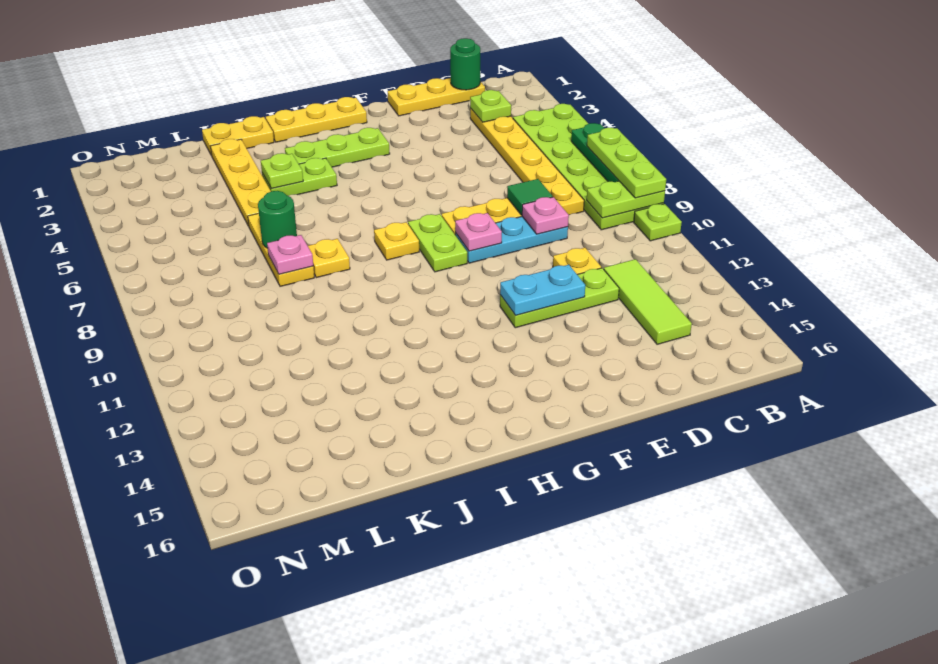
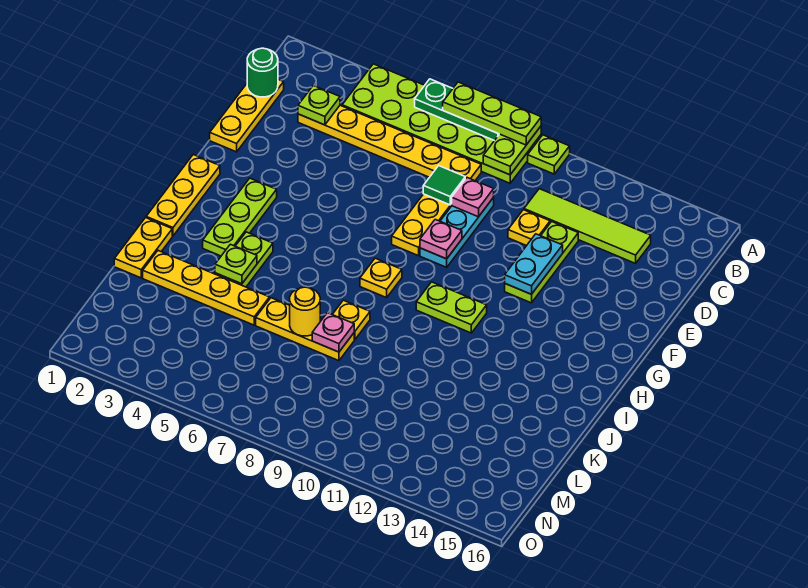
lime tile C12:C14 level 1 -> lime tile C11:C14 level 1
lime plate G8:G9 level 1 -> lime plate H10:H11 level 1
green round brick K7 level 2 -> yellow round brick K7 level 2

